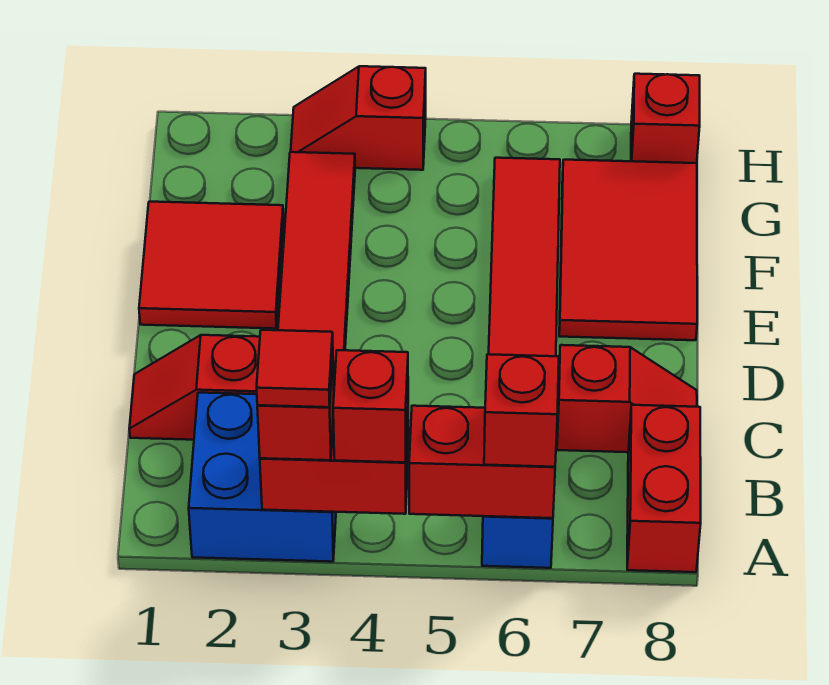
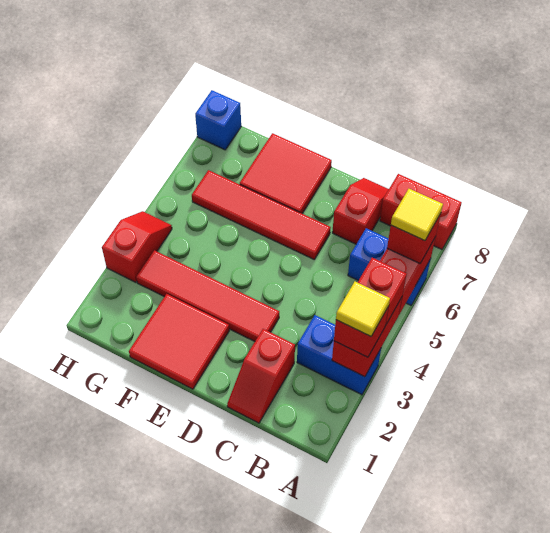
blue brick A2:B3 level 1 -> blue brick A3:B3 level 1
red tile A3 level 4 -> yellow tile A3 level 4
none -> yellow tile A6 level 4
red tile E7:G8 level 1 -> red tile E7:F8 level 1
red slope H3:H4 level 1 top 4 -> red slope H3:H4 level 1 top 3
red brick H8 level 1 -> blue brick H8 level 1

